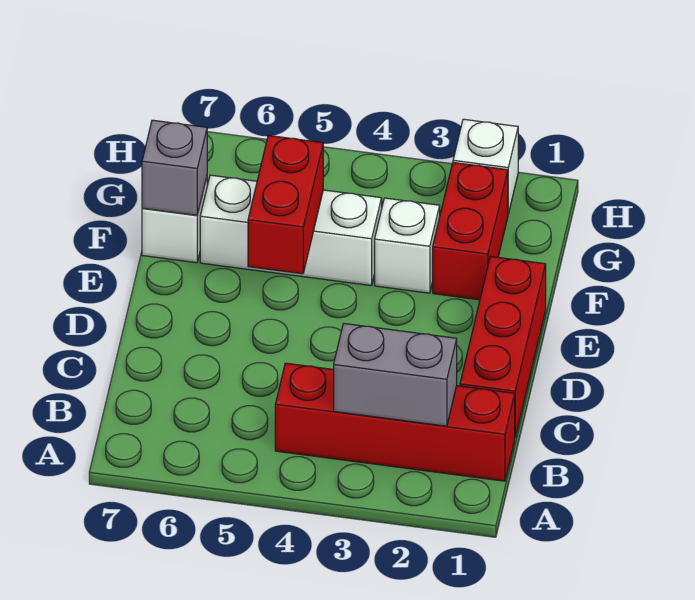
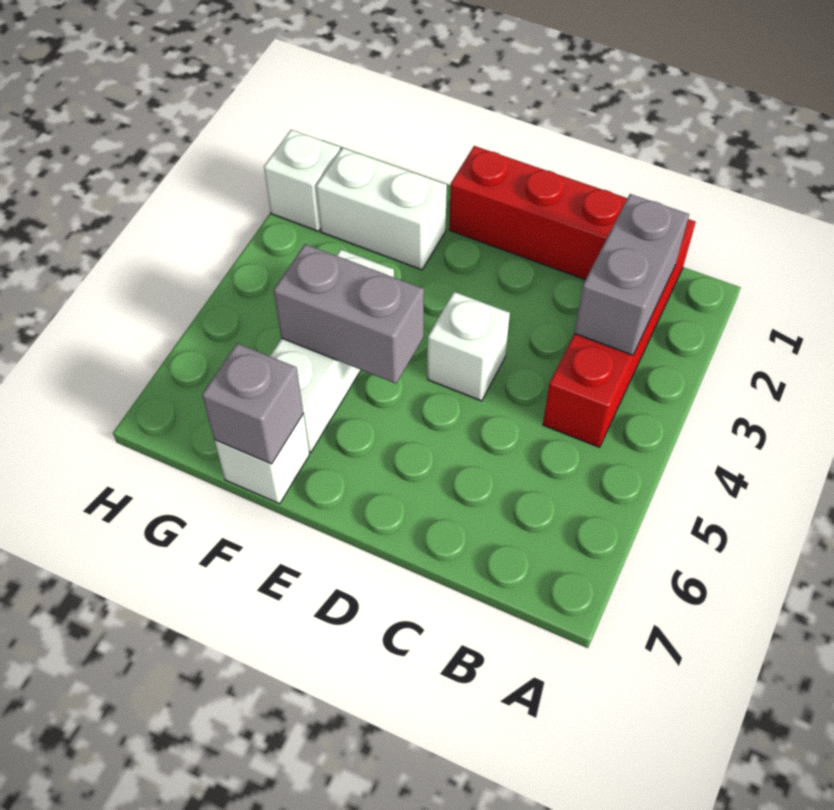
red brick E5:F5 level 2 -> grey brick E5:F5 level 2
red brick F2:G2 level 1 -> white brick F2:G2 level 1
white brick F3 level 1 -> white brick D4 level 1

